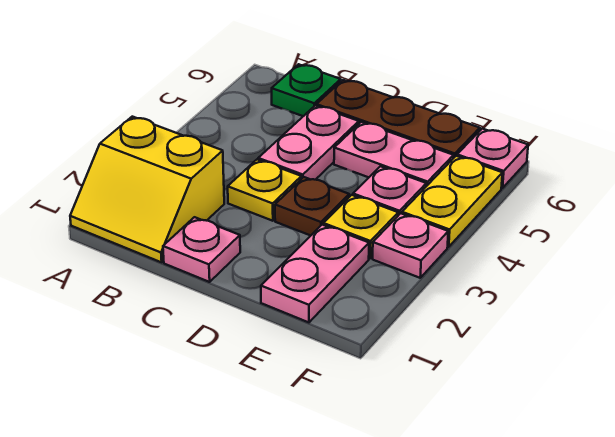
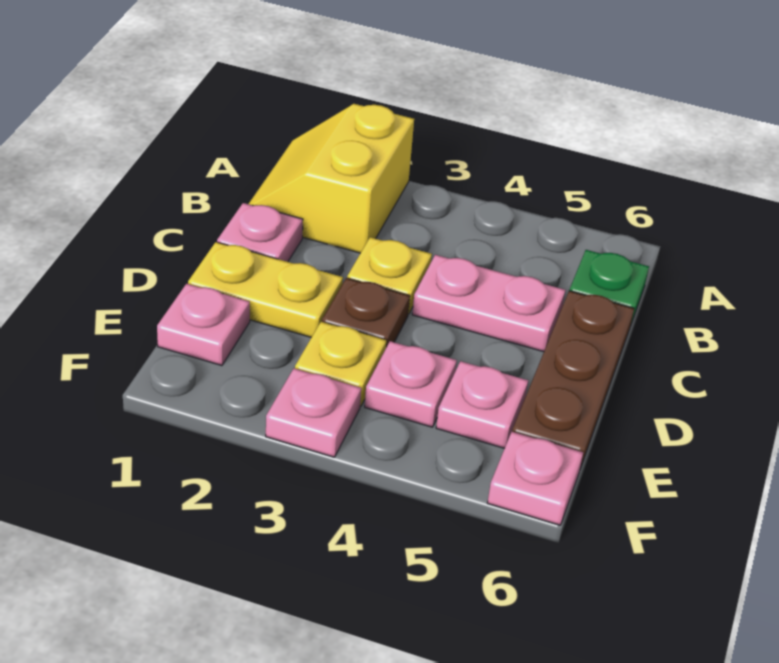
pink plate D5:E5 level 1 -> pink plate E5 level 1
pink plate E1:E2 level 1 -> pink plate E1 level 1
yellow plate F4:F5 level 1 -> yellow plate D1:D2 level 1

